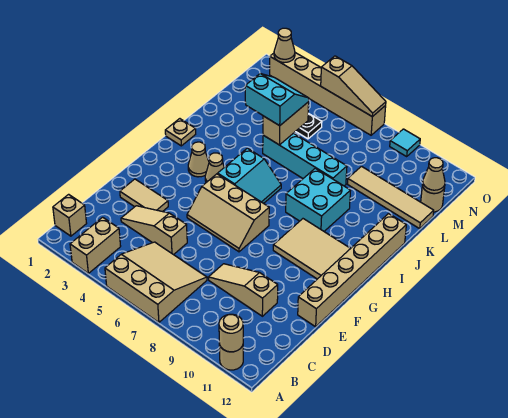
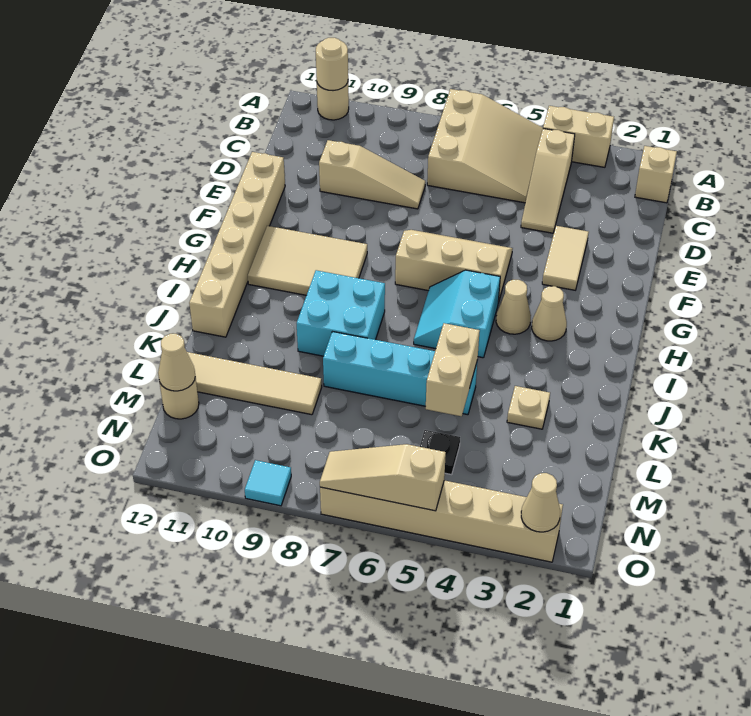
tan brick A3:B3 level 1 -> tan brick A3:A4 level 1
tan slope A5:C7 level 1 top A -> tan slope A5:C7 level 1 top 7
tan slope D3:D5 level 1 top 5 -> tan slope B4:D4 level 1 top B
tan tile E2:E3 level 1 -> tan tile E3:F3 level 1
tan plate I1 level 1 -> tan plate K3 level 1
cyan slope K4:L5 level 3 top K -> none

